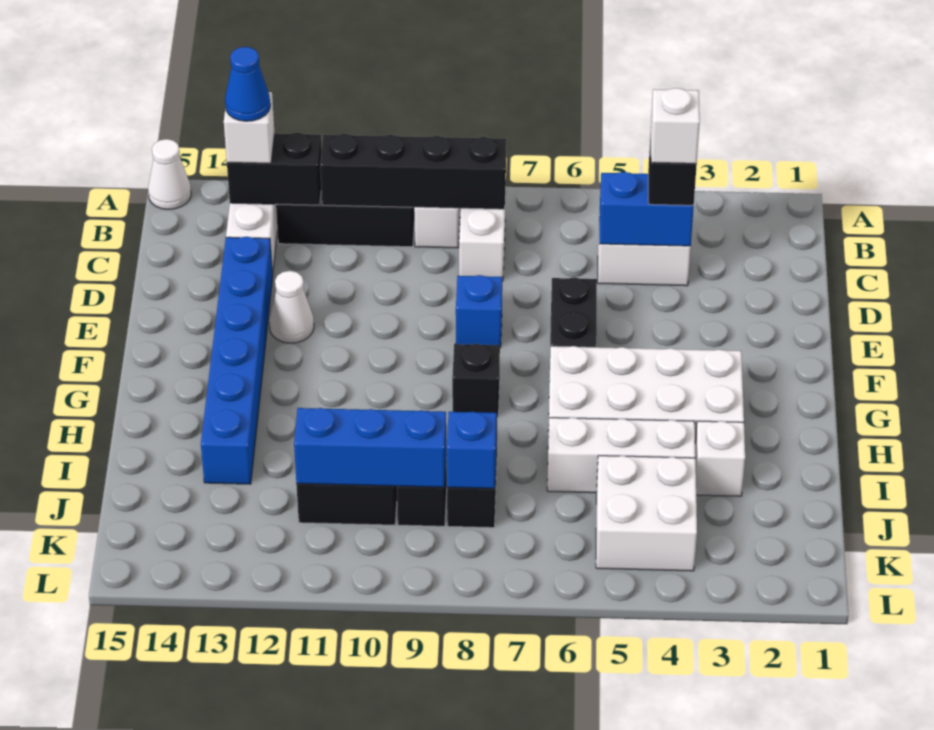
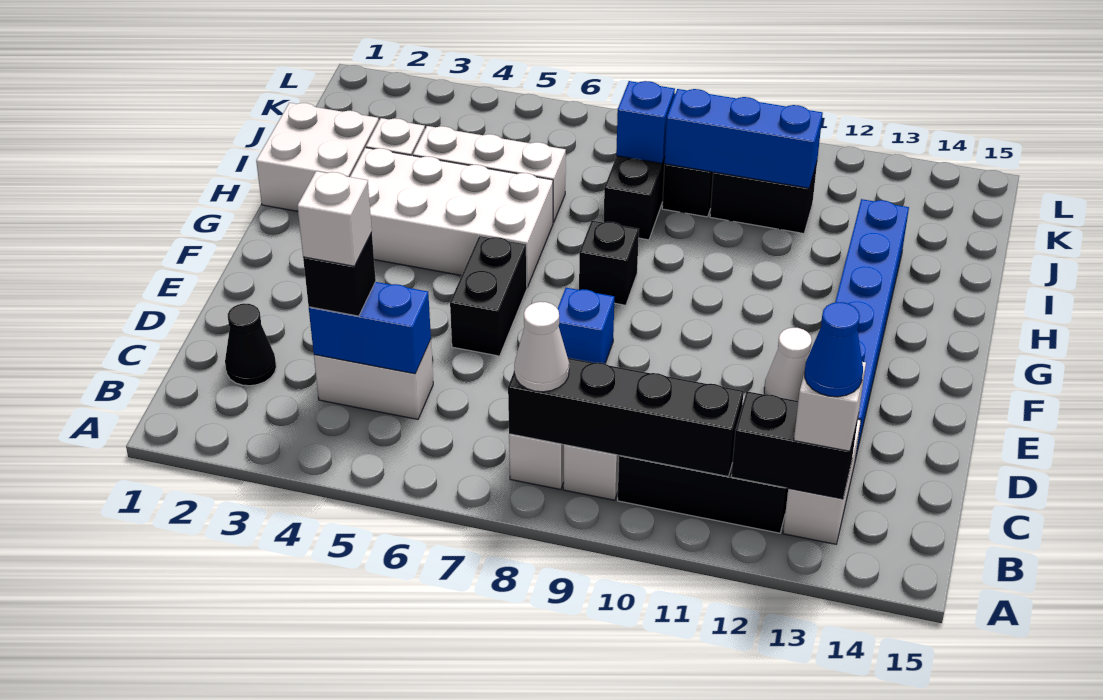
white cone A15 level 1 -> white cone B8 level 3
none -> black cone C2 level 1
white brick J4:K5 level 1 -> white brick H1:I2 level 1

